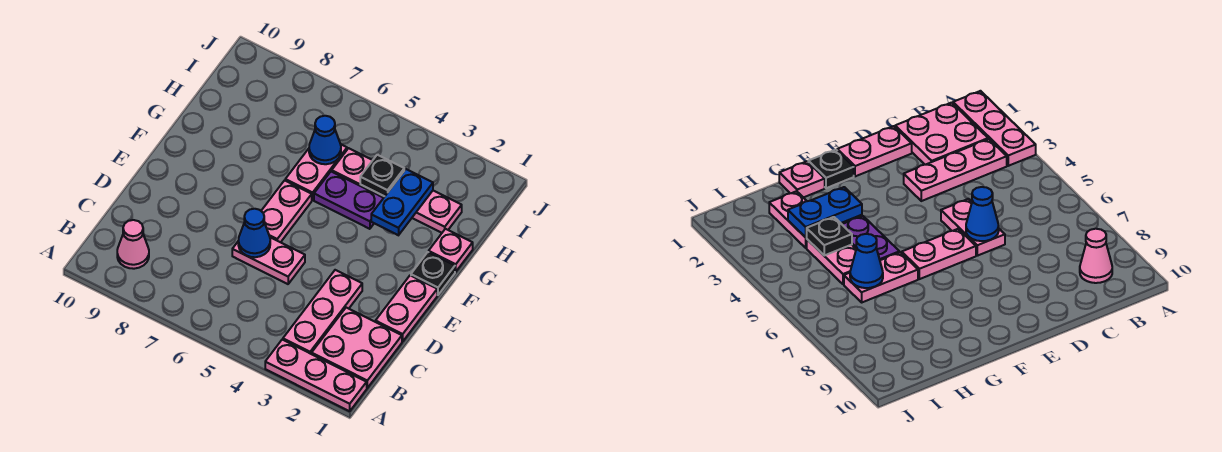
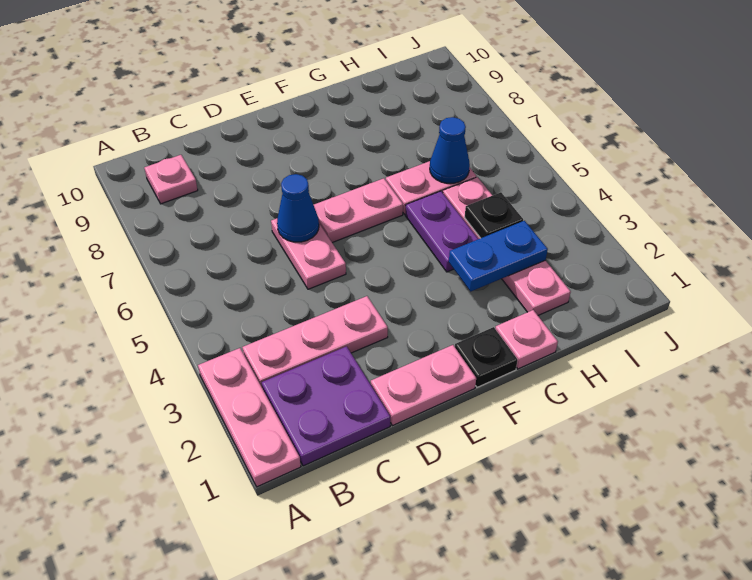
pink plate B1:C2 level 1 -> purple plate B1:C2 level 1
pink cone B9 level 1 -> pink plate B9 level 1

